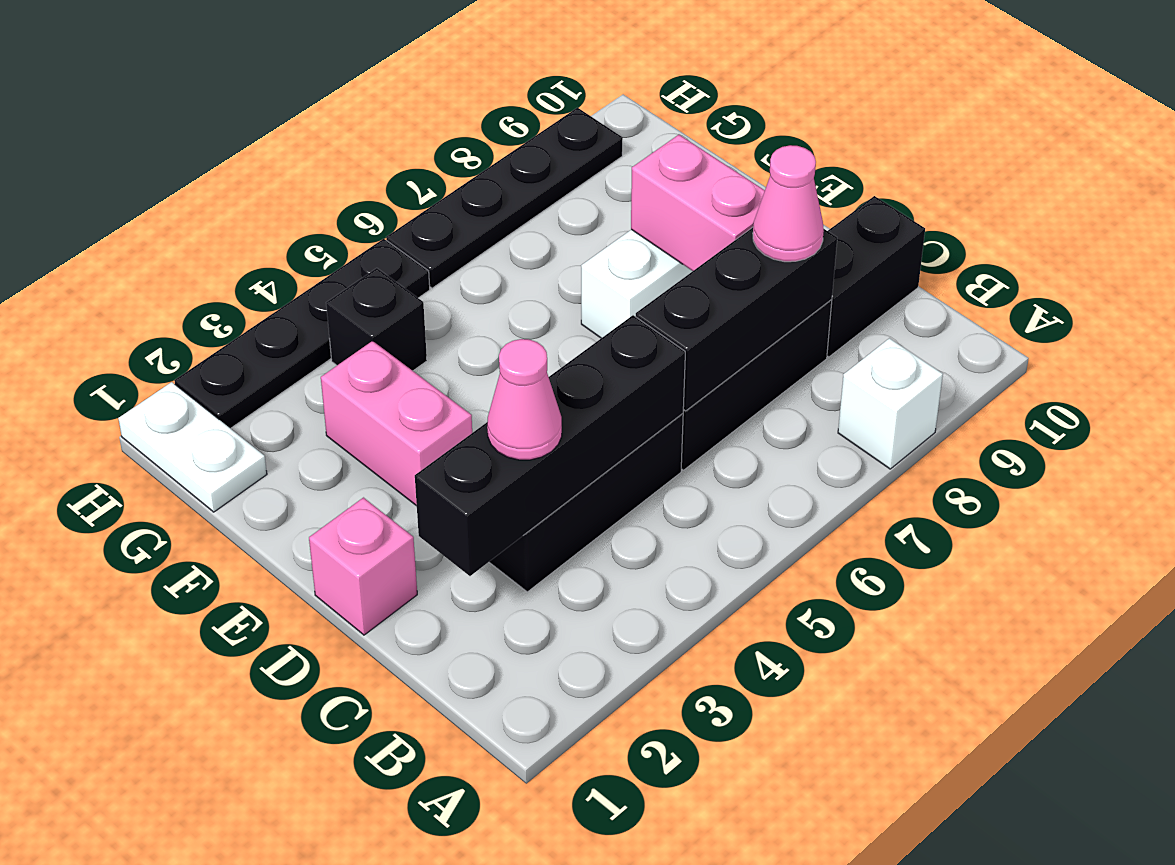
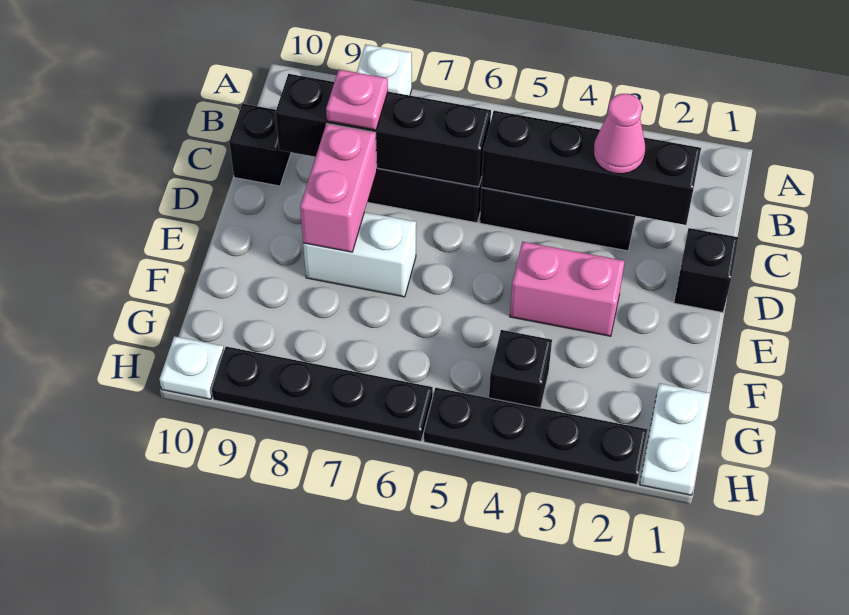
black brick C6:C8 level 2 -> black brick C6:C9 level 2
pink cone C8 level 3 -> pink plate C8 level 3
black brick C9:C10 level 1 -> black brick C10 level 1
pink brick D1 level 1 -> black brick D1 level 1
pink brick E3:F3 level 1 -> pink brick E3:E4 level 1
none -> white plate H10 level 1

